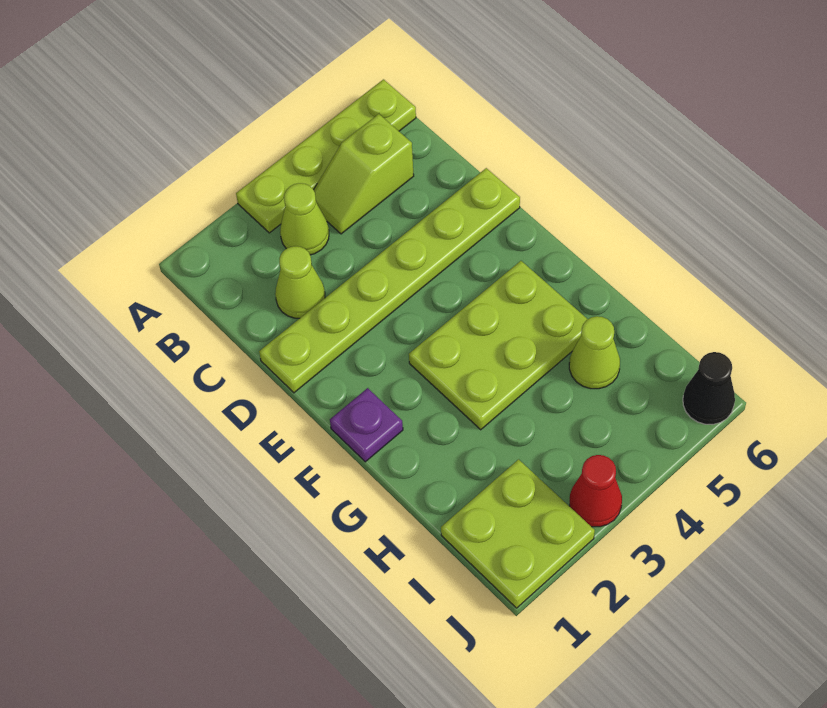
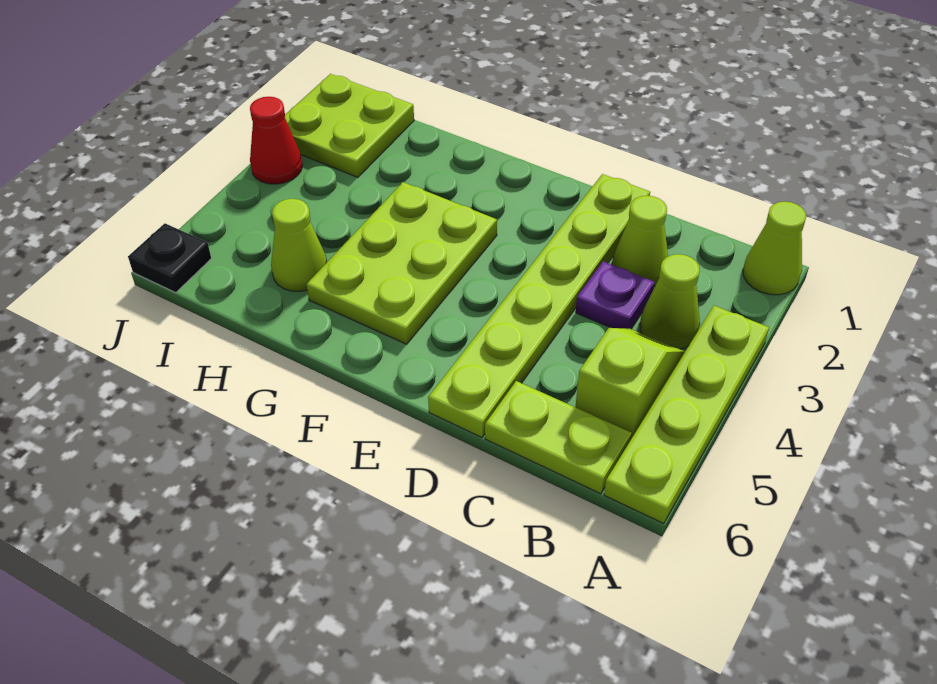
none -> lime cone A1 level 1
none -> lime plate B6:C6 level 1
purple plate F1 level 1 -> purple plate C3 level 1
black cone J6 level 1 -> black plate J6 level 1

